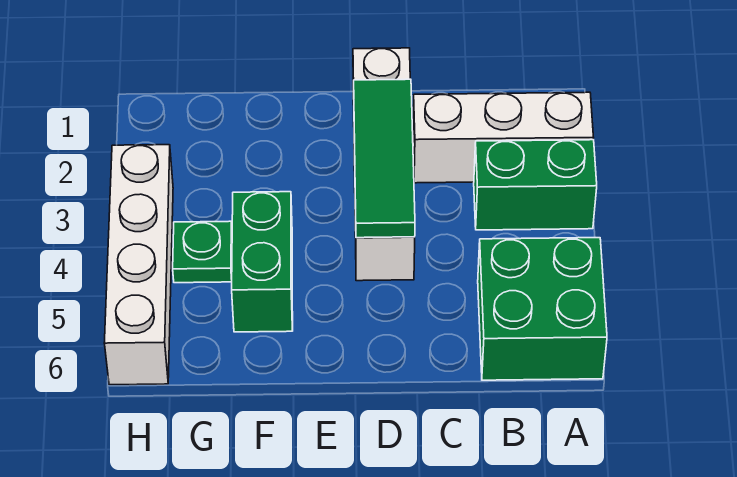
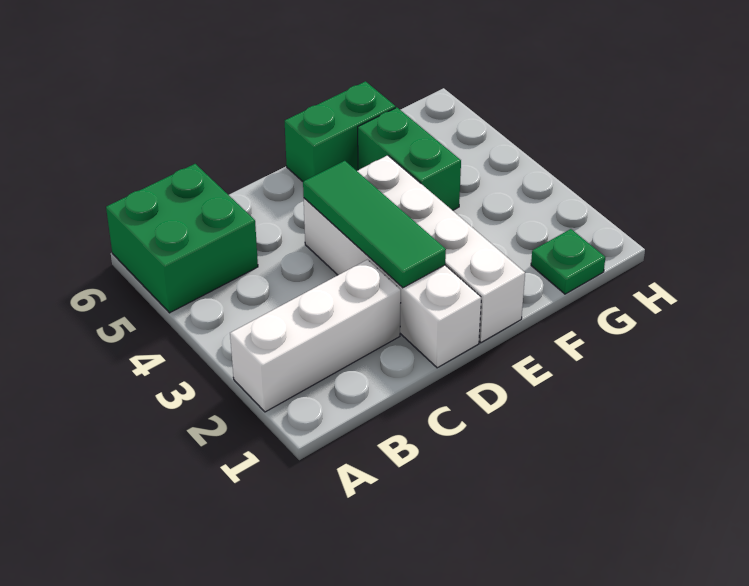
green brick A3:B3 level 1 -> green brick E6:F6 level 1
green plate G4 level 1 -> green plate G1 level 1
white brick H3:H6 level 1 -> white brick E1:E4 level 1

